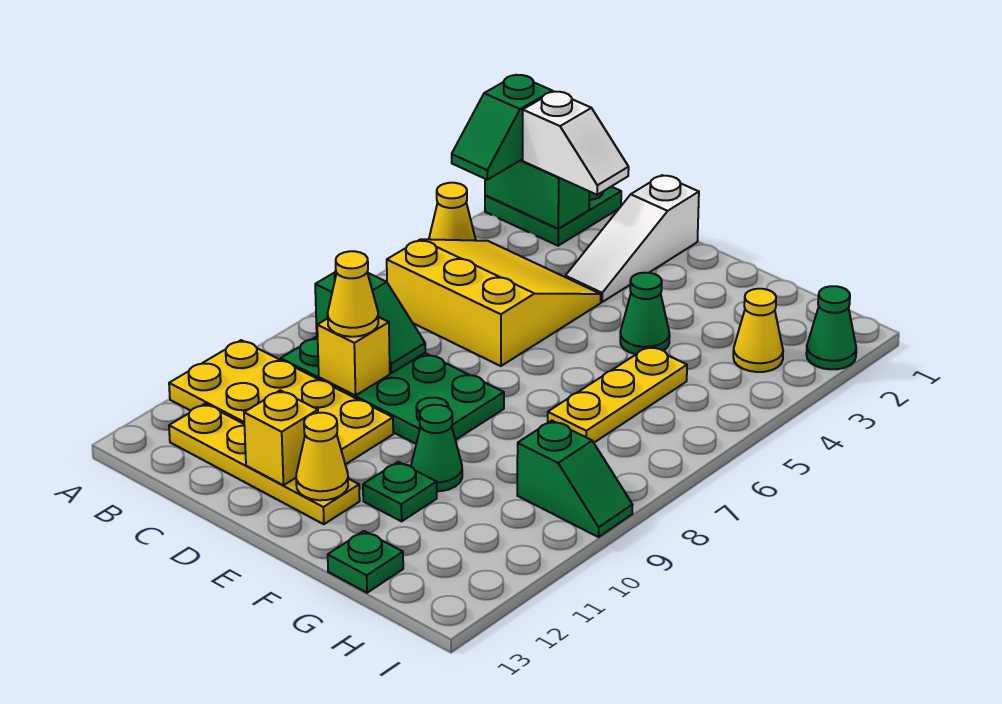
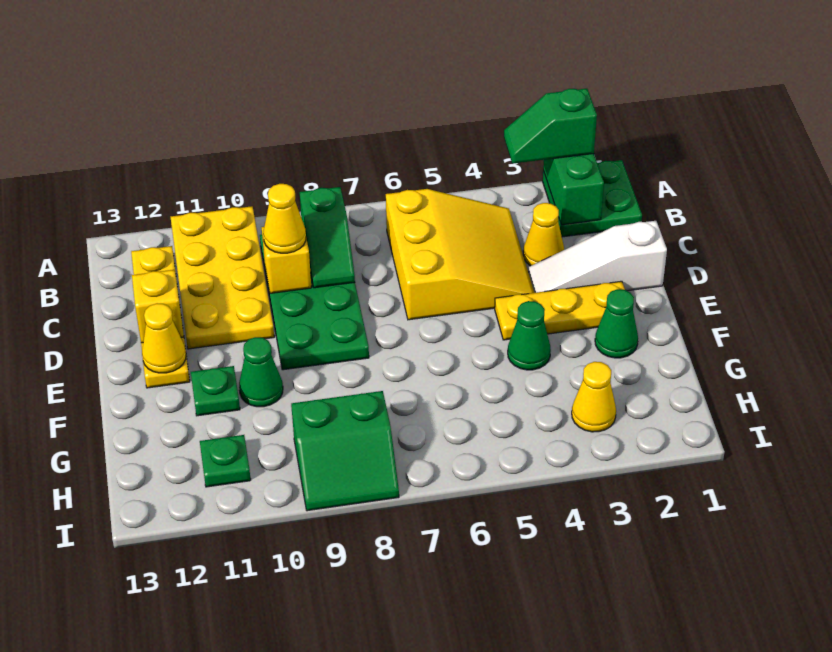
yellow cone A4 level 1 -> yellow cone C3 level 1
white slope B2:C2 level 3 top B -> none
yellow plate G5:G7 level 1 -> yellow plate E2:E4 level 1
green plate G13 level 1 -> green plate H11 level 1
green slope H9:I9 level 1 top H -> green slope H8:I9 level 1 top H
green cone I2 level 1 -> green cone F2 level 1

